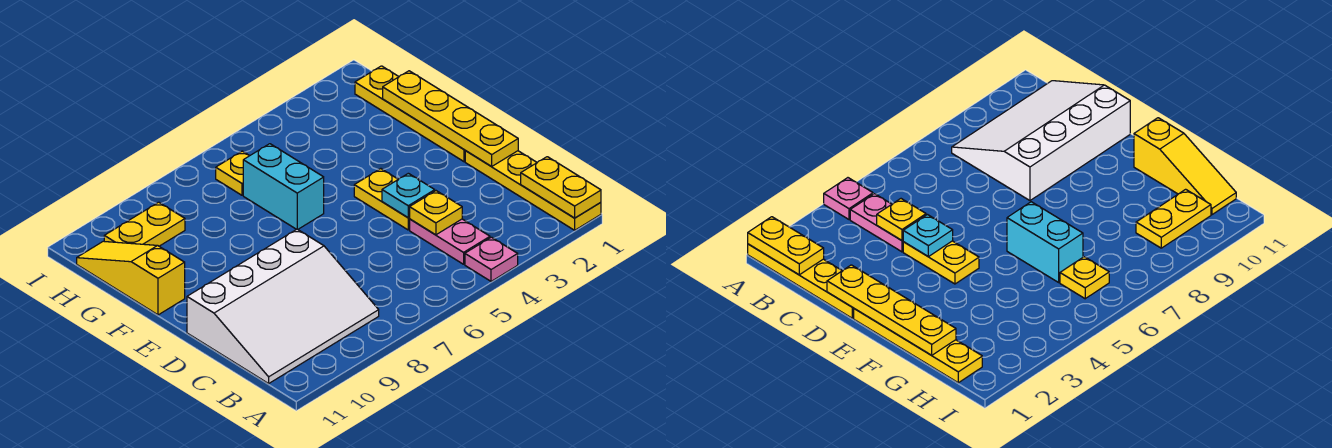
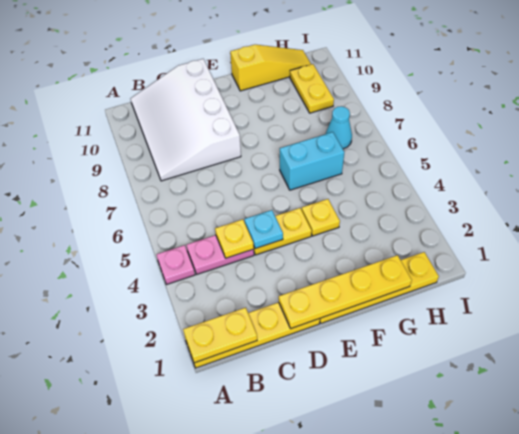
yellow plate H6 level 1 -> yellow plate F4 level 1
none -> cyan cone H7 level 1

